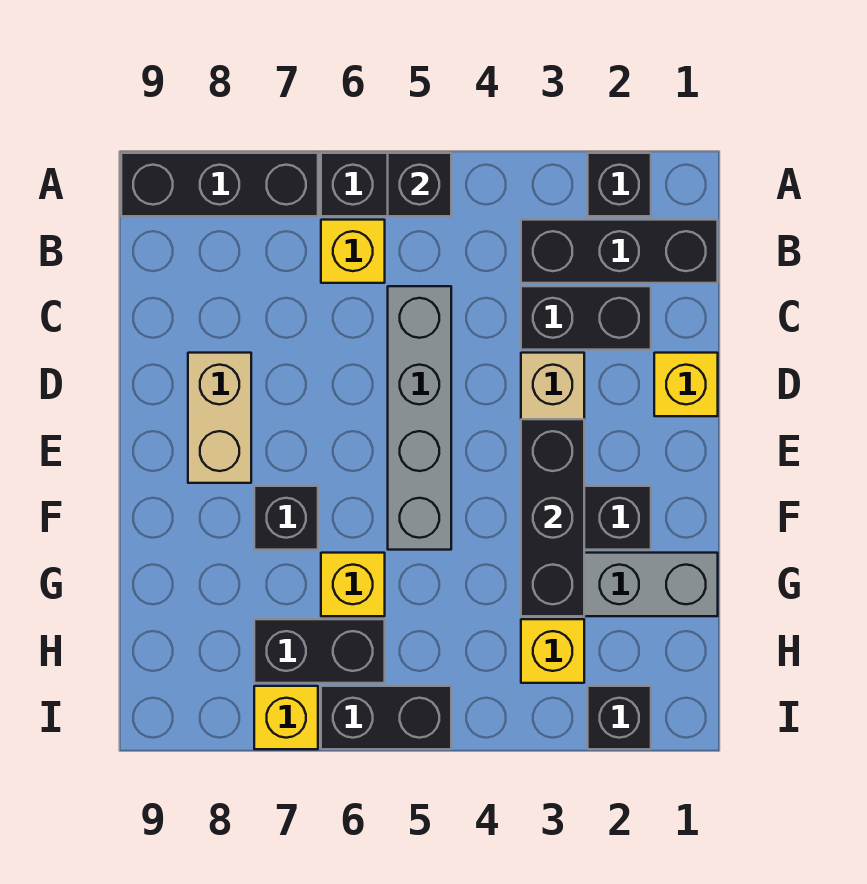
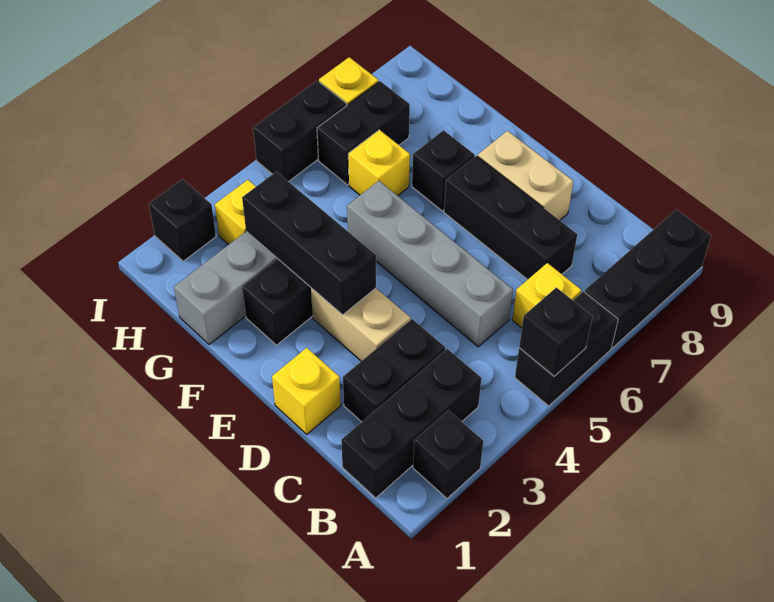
none -> black brick C7:E7 level 1

